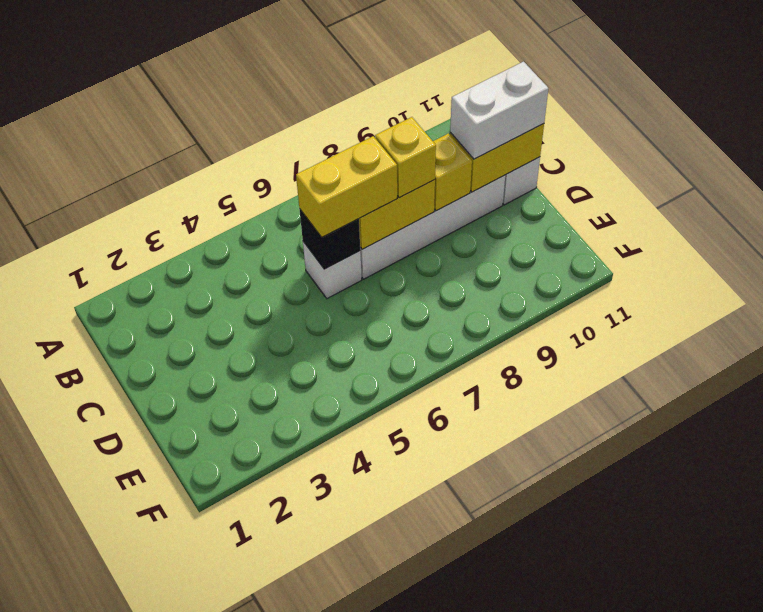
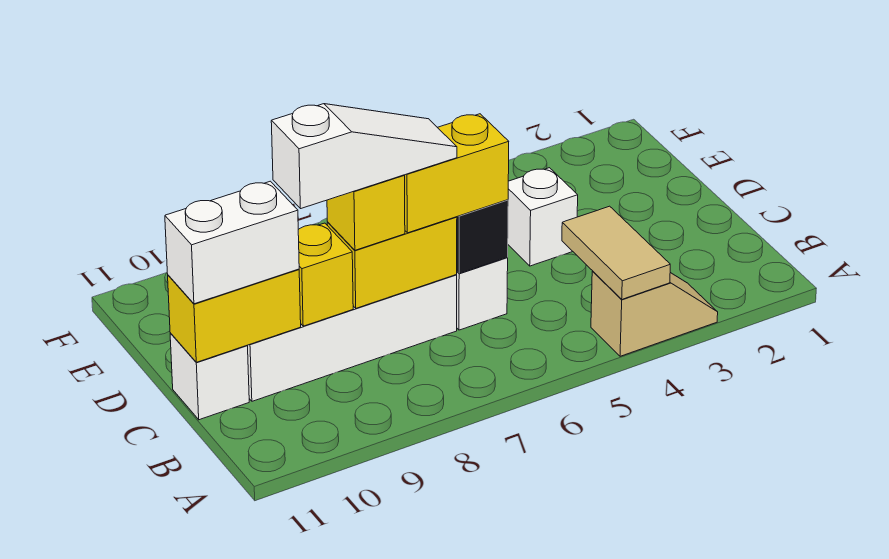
none -> tan slope A3:A4 level 1 top 4
none -> tan tile A4:B4 level 2
none -> white slope C7:C9 level 4 top 9
none -> white brick D4 level 1

